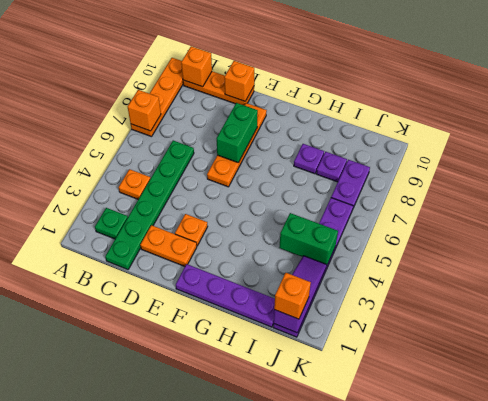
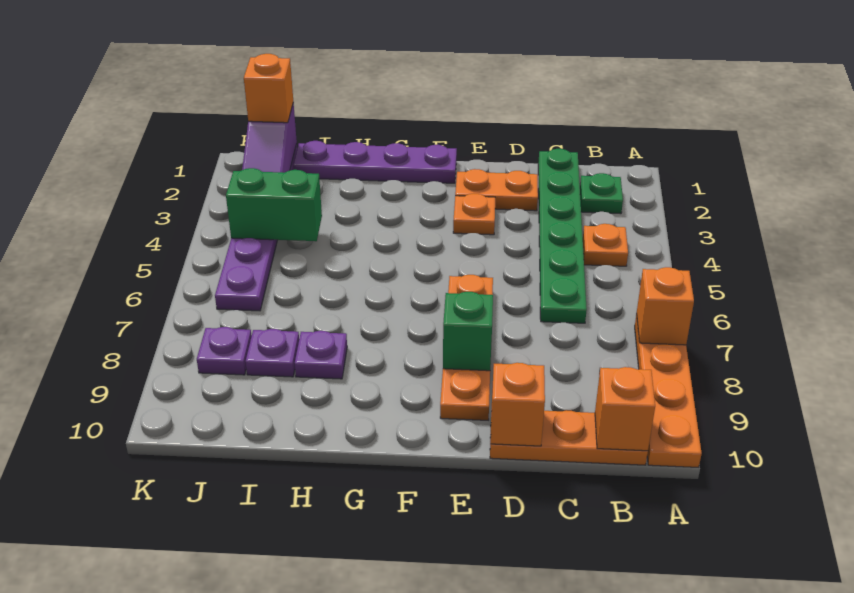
green brick E7:E8 level 2 -> green brick E8 level 2
purple plate J7:J8 level 1 -> purple plate J8 level 1

